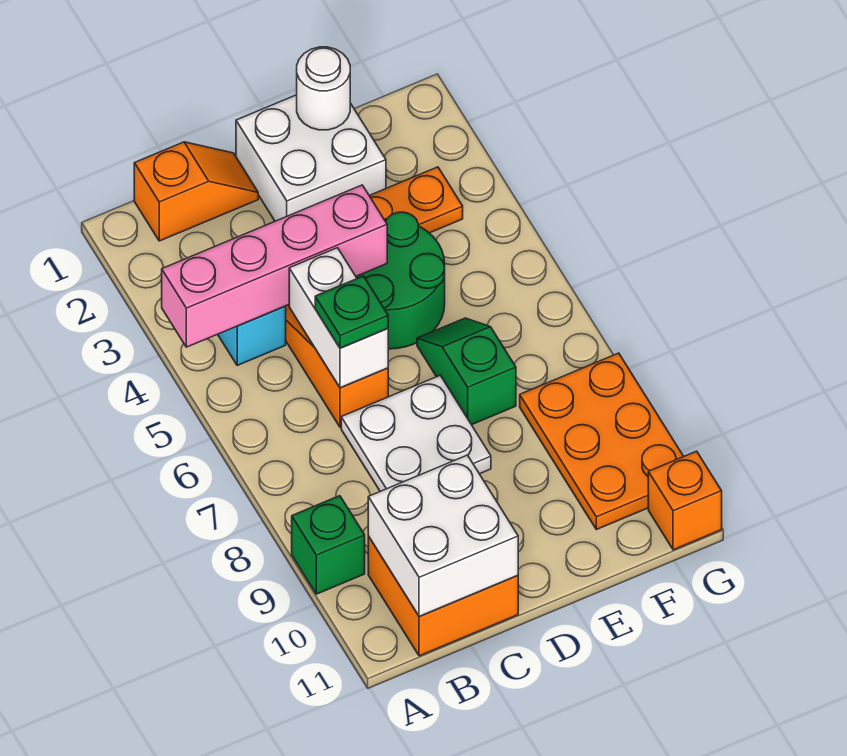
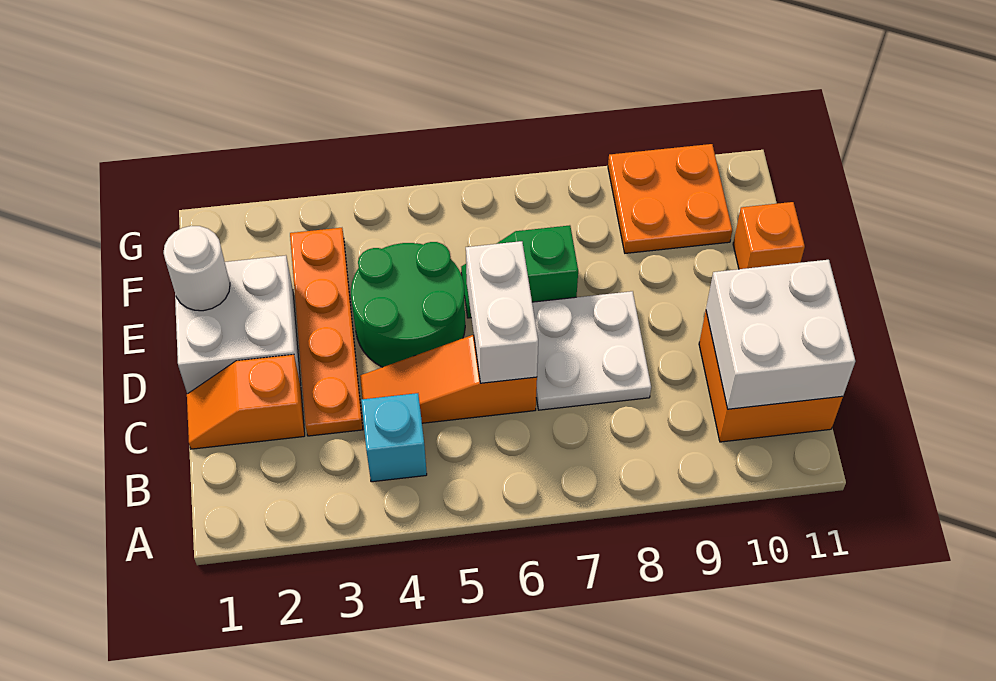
pink brick A4:D4 level 2 -> none
green brick A9 level 1 -> none
orange slope B1:C1 level 1 top B -> orange slope C1:C2 level 1 top 2
white brick C5:C6 level 2 -> white brick C6:D6 level 2
green plate C6 level 3 -> none
orange plate F8:G10 level 1 -> orange plate F9:G10 level 1
orange brick G11 level 1 -> orange brick E11 level 1

